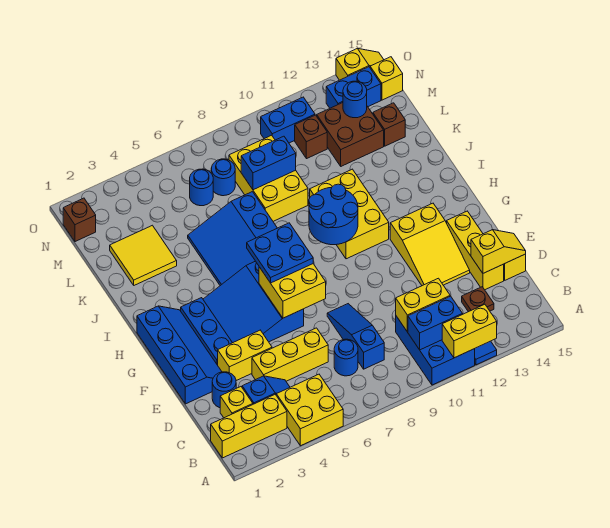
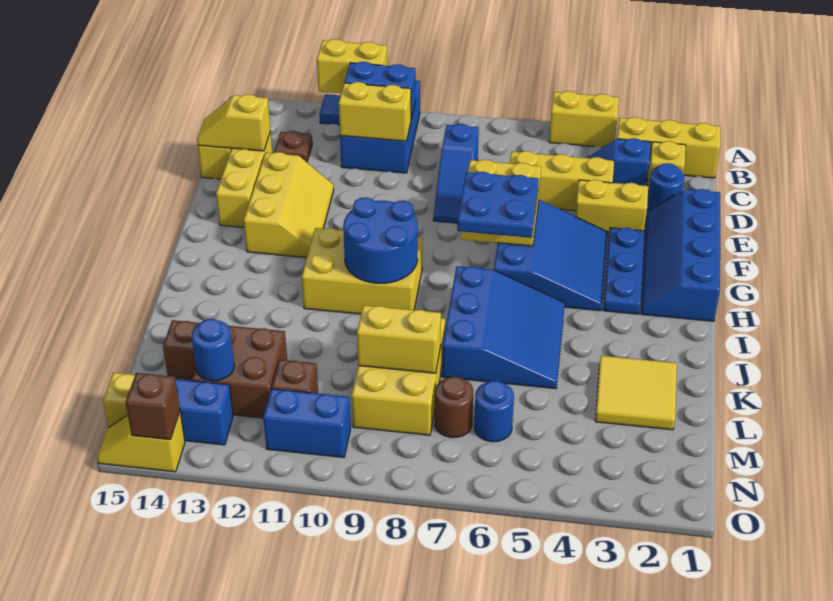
yellow brick A4:B5 level 1 -> yellow brick A4:A5 level 1
blue round brick C7 level 1 -> none
yellow slope E12:G13 level 1 top G -> yellow slope E12:G13 level 1 top 13
yellow brick H10:J11 level 1 -> yellow brick H9:I11 level 1
blue brick L8:L9 level 2 -> yellow brick L8:L9 level 2
blue round brick M7 level 1 -> brown round brick M7 level 1
brown brick N1 level 1 -> brown brick O14 level 2

